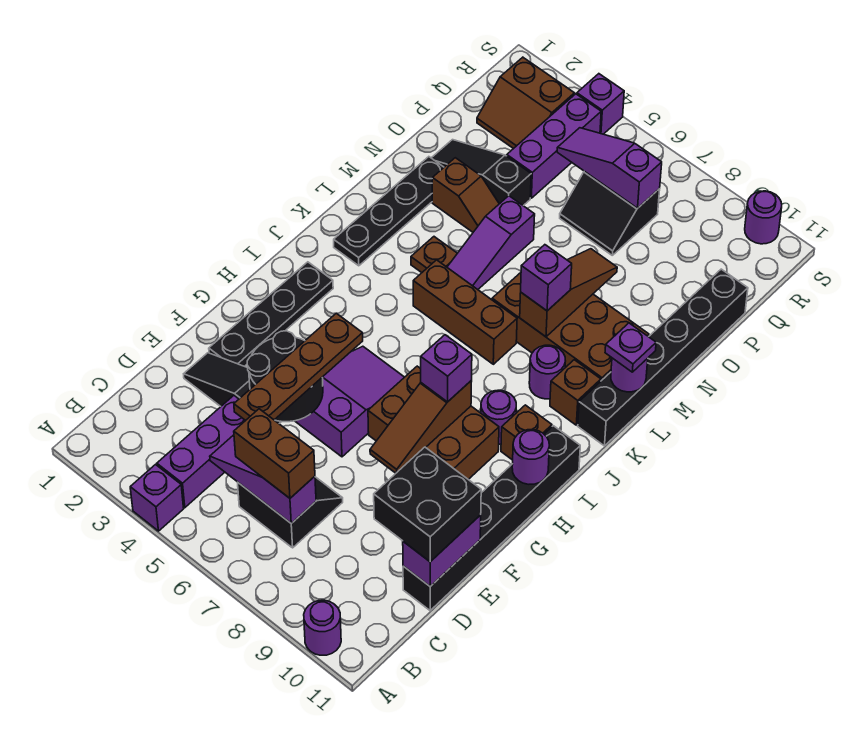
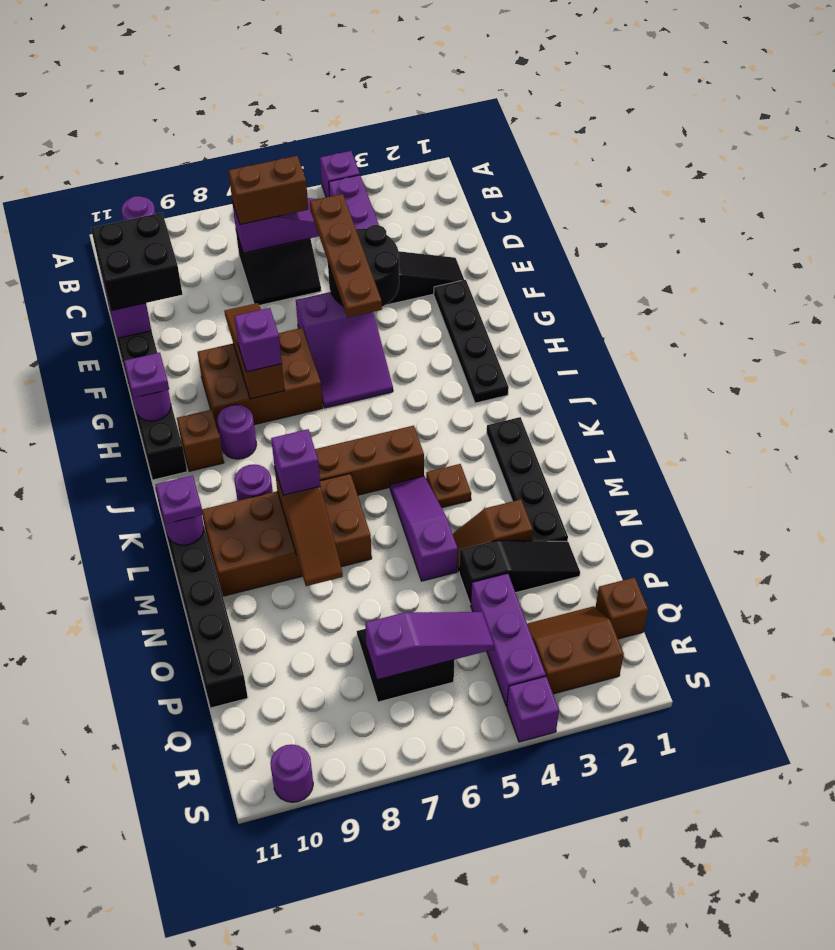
none -> purple plate H11 level 3
brown brick K10 level 1 -> brown brick Q1 level 1

